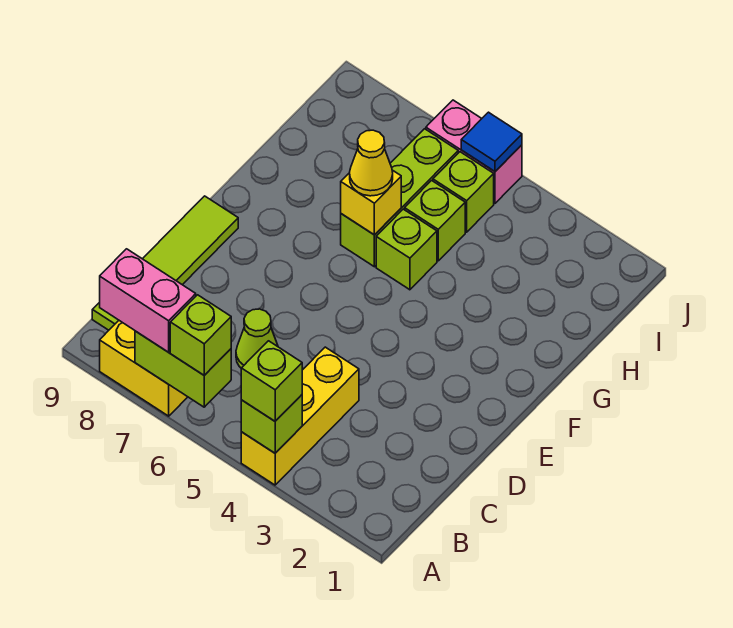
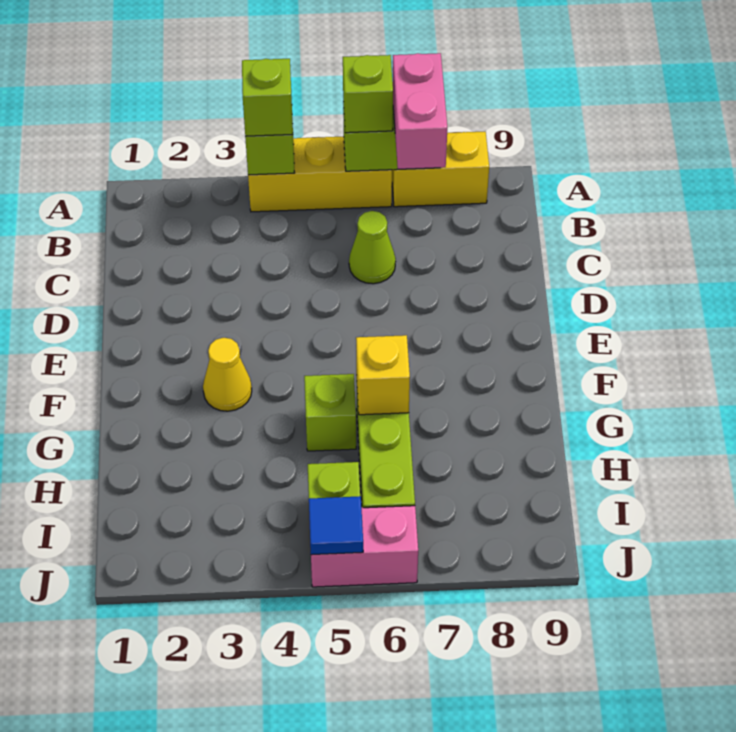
yellow brick A4:C4 level 1 -> yellow brick A4:A6 level 1
pink brick A7:A8 level 3 -> pink brick A7:B7 level 3
lime tile B9:E9 level 1 -> none
yellow cone G6 level 3 -> yellow cone F3 level 1
lime brick H5 level 1 -> none

